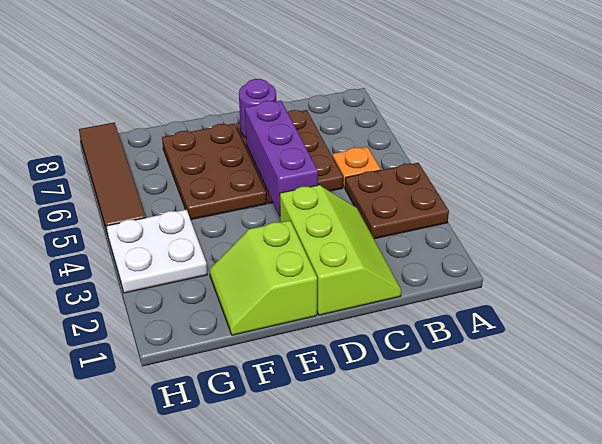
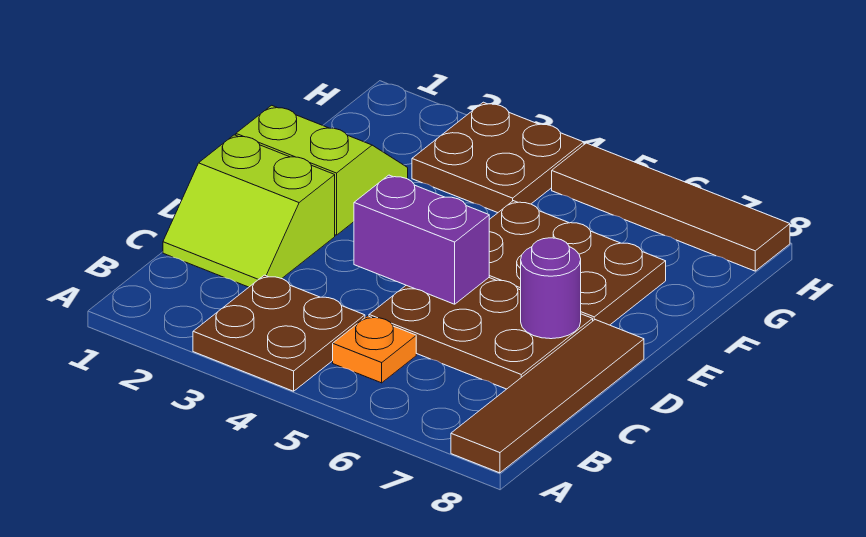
none -> brown tile A8:D8 level 1
lime slope C1:D3 level 1 top D -> lime slope C1:D2 level 1 top D
purple brick D4:D6 level 2 -> purple brick D4:D5 level 2
white plate G3:H4 level 1 -> brown plate G3:H4 level 1

